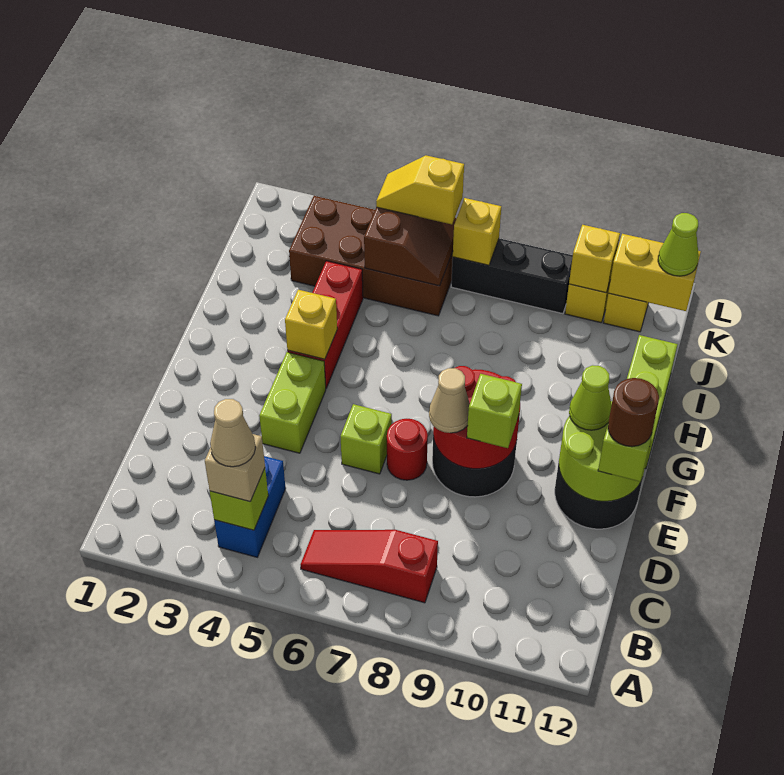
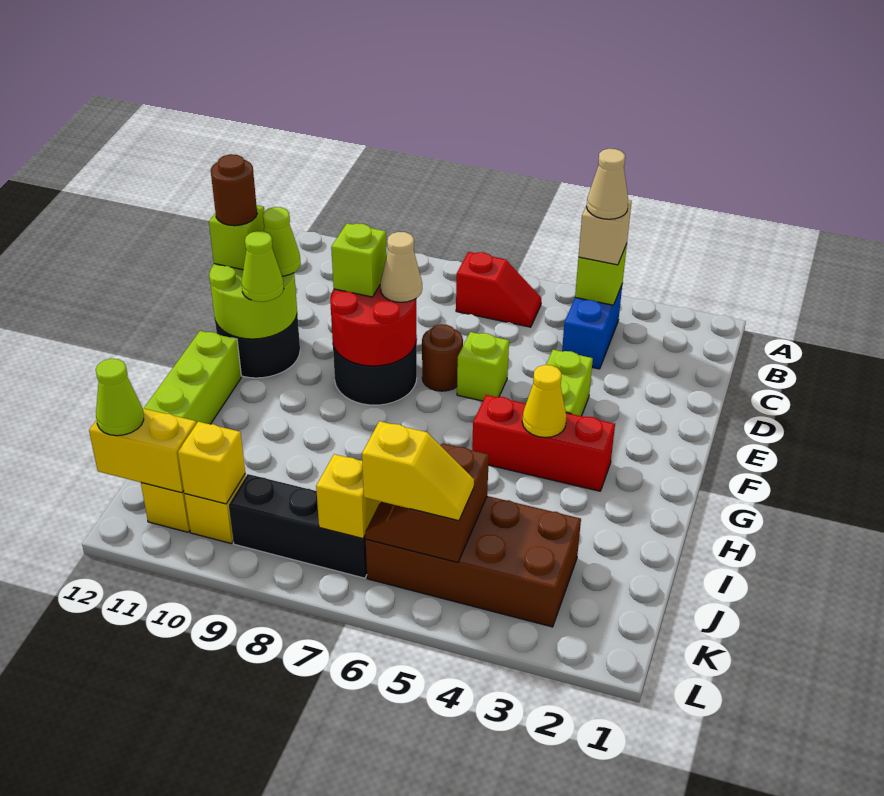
red slope B6:B8 level 1 top 8 -> red slope B6:B7 level 1 top 7
red round brick E7 level 1 -> brown round brick E7 level 1
none -> lime cone E11 level 3
red brick G4:I4 level 1 -> red brick G3:G5 level 1
yellow brick G4 level 2 -> yellow cone G4 level 2

